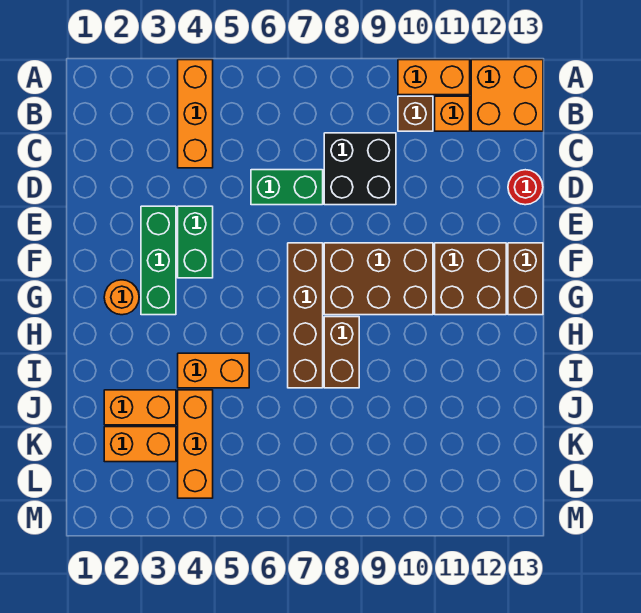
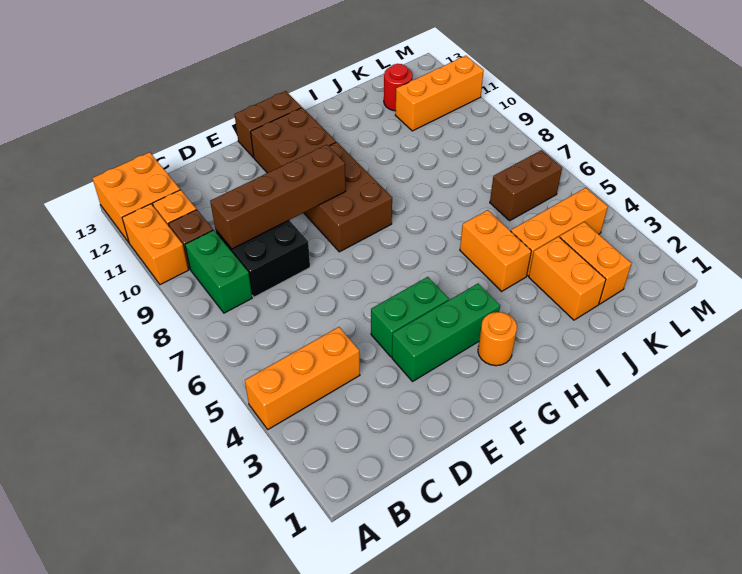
green brick D6:D7 level 1 -> green brick B8:B9 level 1
red round brick D13 level 1 -> red round brick K12 level 1
brown brick F7:I7 level 1 -> brown brick C9:F9 level 2
brown brick H8:I8 level 1 -> brown brick K6:L6 level 1
none -> orange brick K11:M11 level 1

